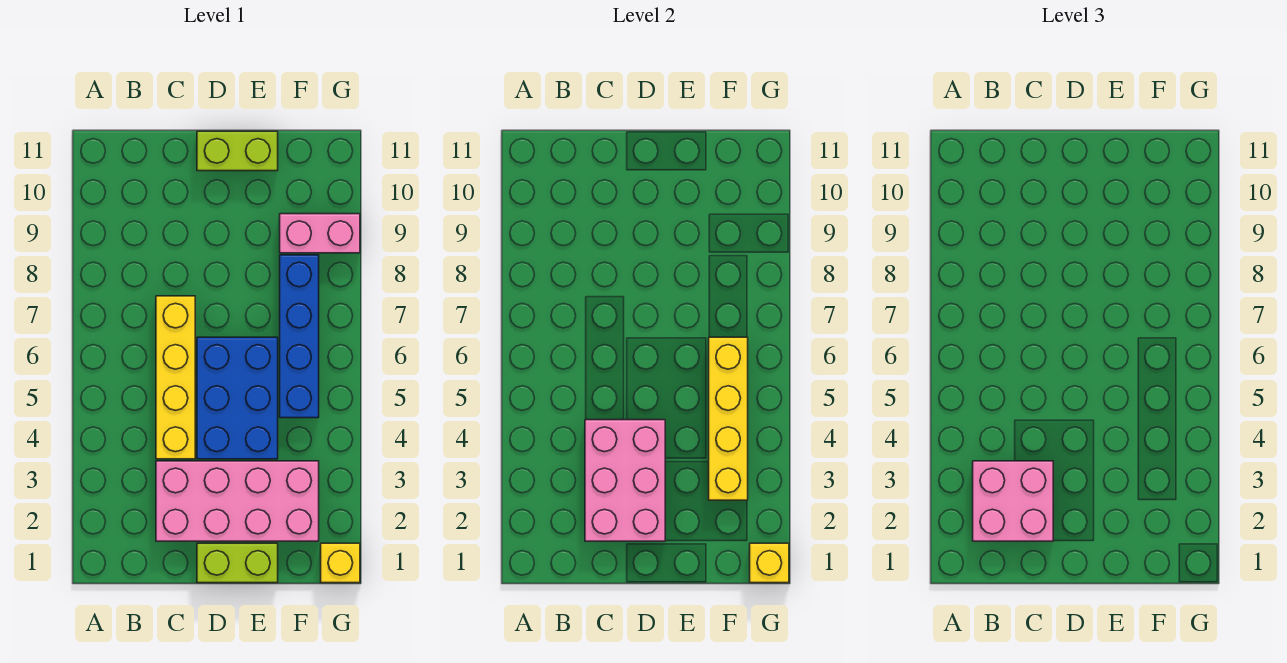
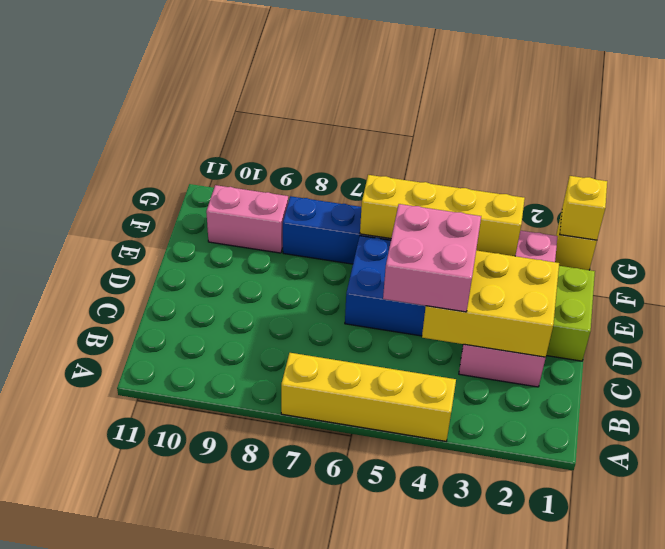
pink brick B2:C3 level 3 -> pink brick C4:D5 level 3
pink brick C2:D4 level 2 -> yellow brick C2:D4 level 2
yellow brick C4:C7 level 1 -> yellow brick A4:A7 level 1
lime brick D11:E11 level 1 -> none
pink brick F9:G9 level 1 -> pink brick F9:F10 level 1

